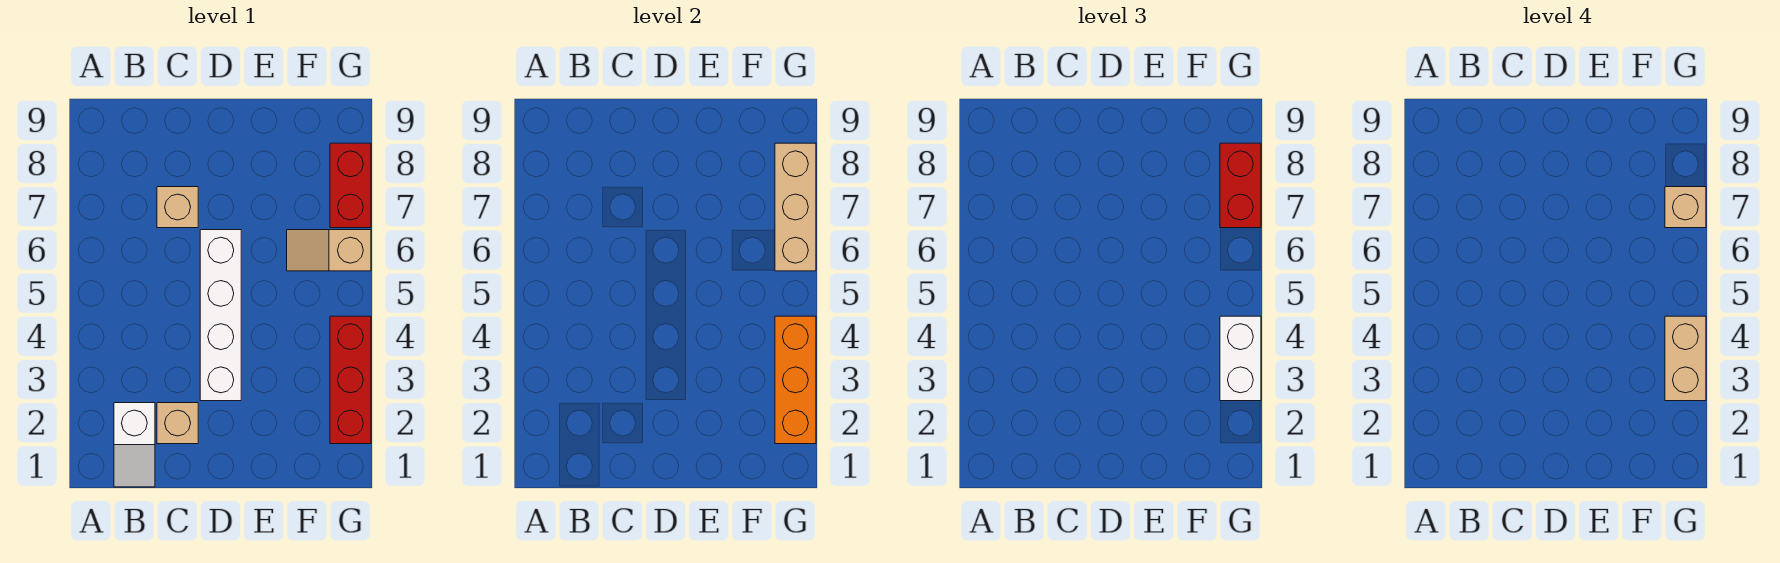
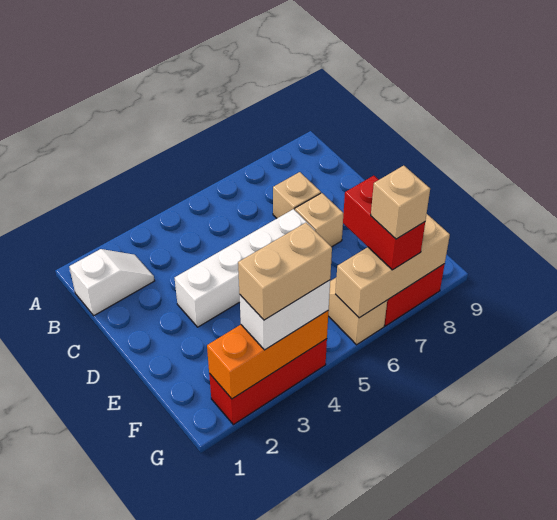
white slope B1:B2 level 1 top 2 -> white slope B1:B2 level 1 top 1
tan brick C2 level 1 -> tan brick D7 level 1
red brick G7:G8 level 3 -> red brick F7:G7 level 3

